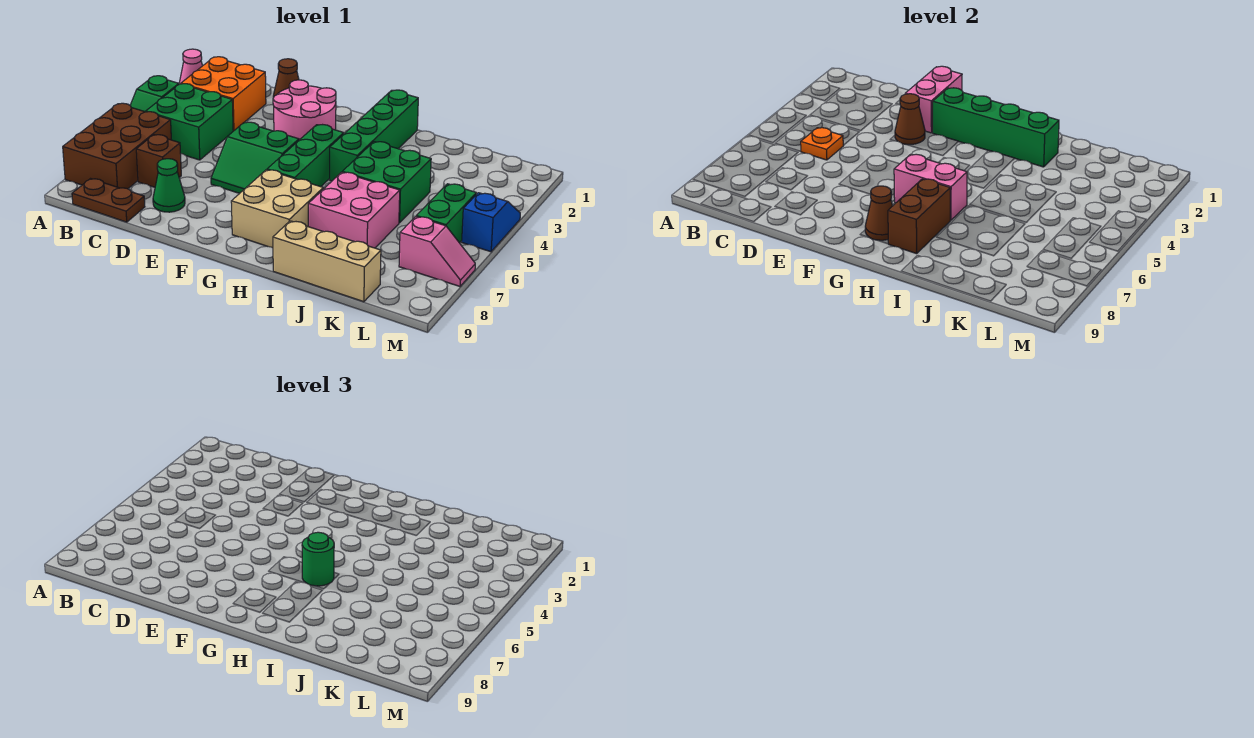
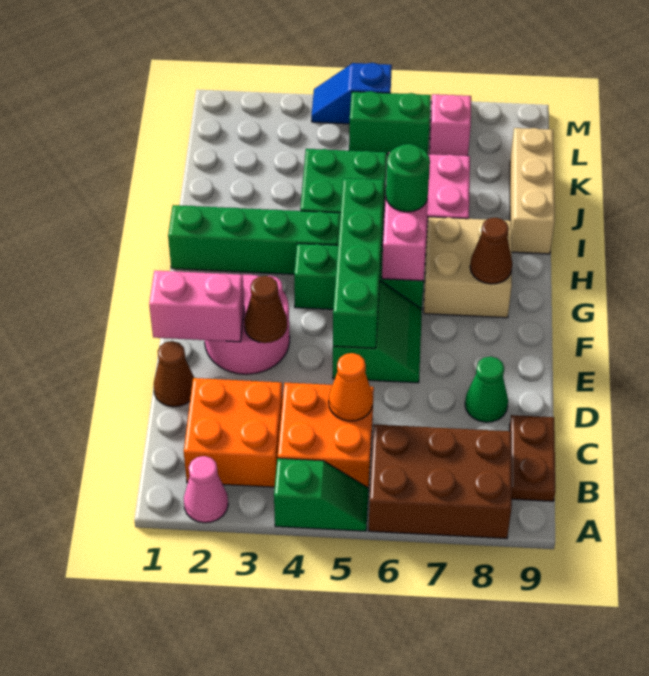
green brick B4:C5 level 1 -> orange brick B4:C5 level 1
orange plate C5 level 2 -> orange cone C5 level 2
brown brick C7 level 1 -> none
green brick F2:I2 level 2 -> green brick E5:H5 level 2
brown brick H7:H8 level 2 -> none

